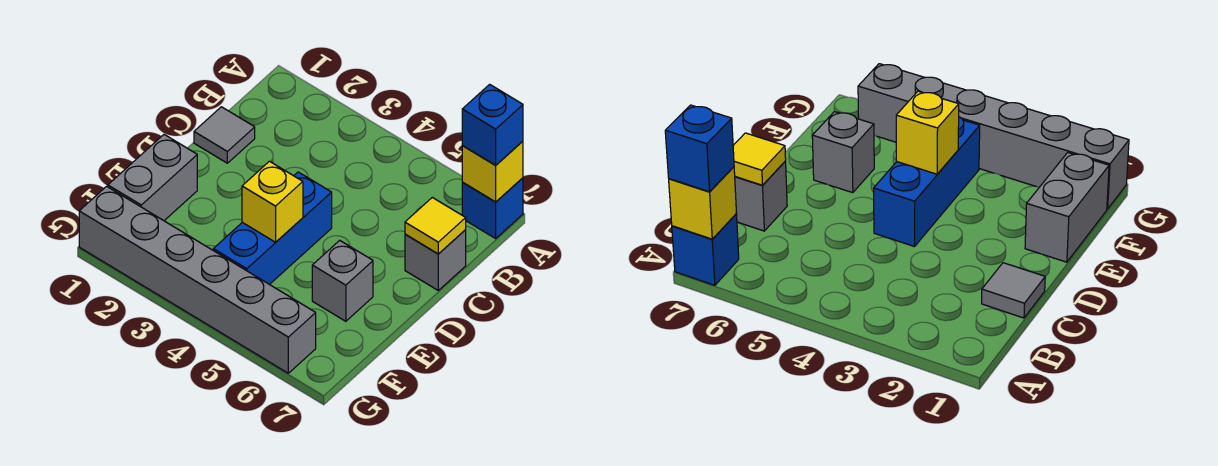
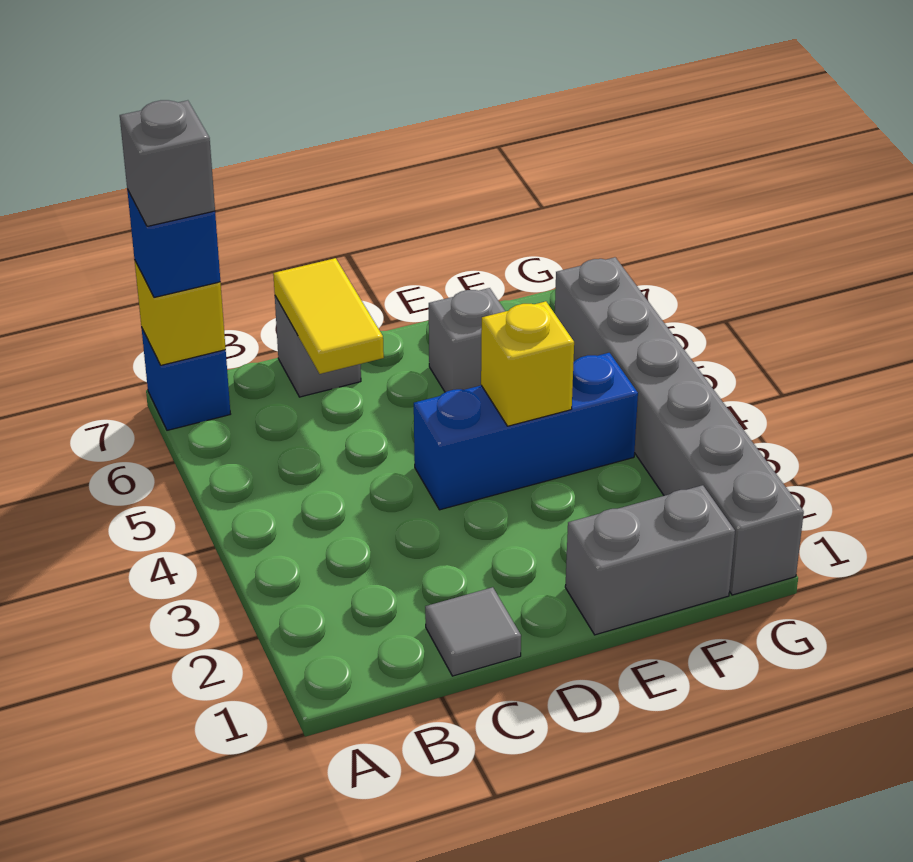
none -> grey brick A7 level 4
yellow tile C7 level 2 -> yellow tile C6:C7 level 2

